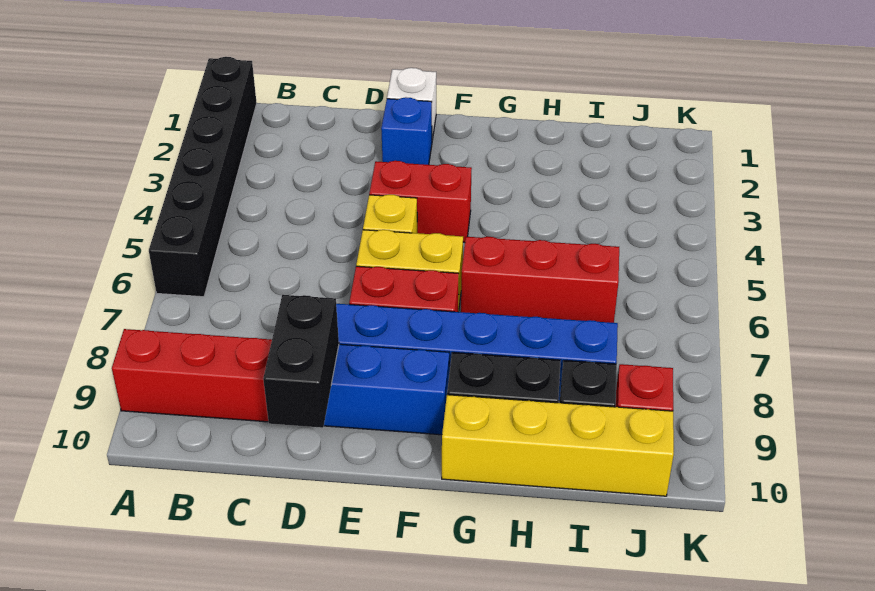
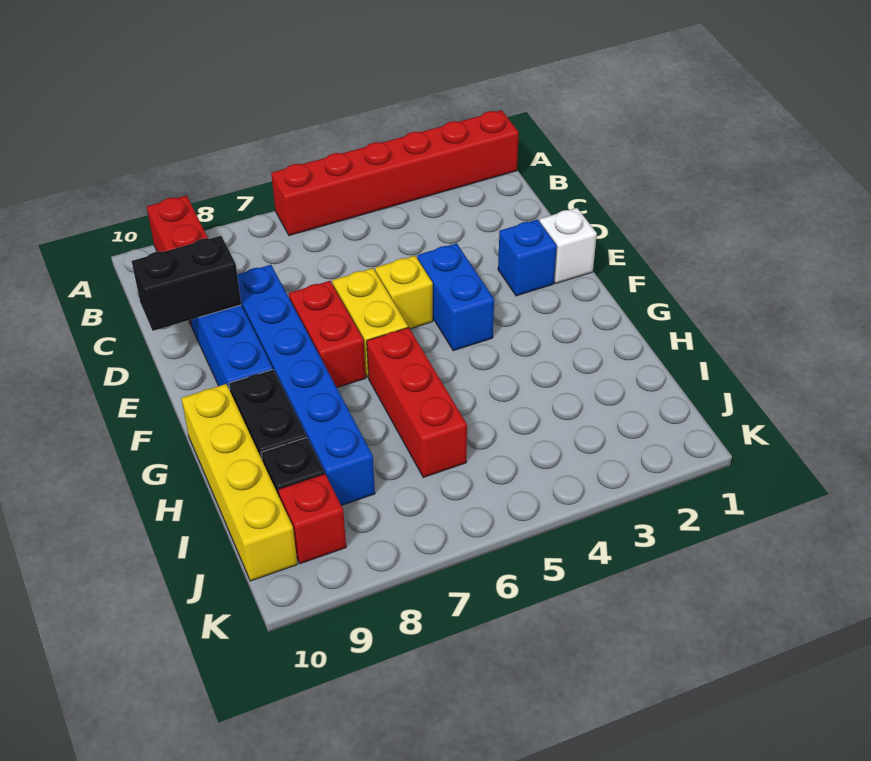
black brick A1:A6 level 1 -> red brick A1:A6 level 1
red brick E4:F4 level 1 -> blue brick E4:F4 level 1

